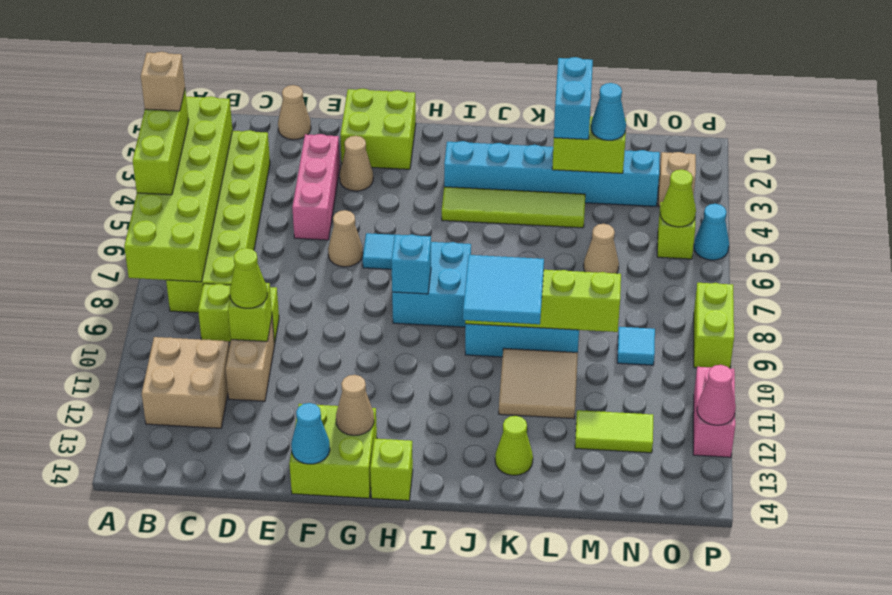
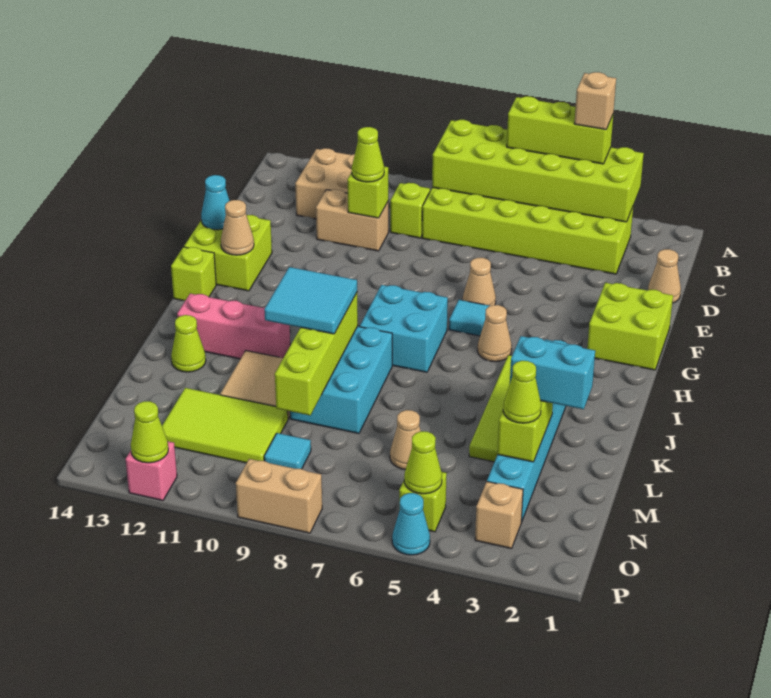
lime brick C9:D9 level 1 -> lime brick C9 level 1
pink brick E3:E5 level 1 -> pink brick J11:J13 level 1
tan cone F3 level 1 -> tan cone H5 level 1
cyan brick H8 level 2 -> none
cyan cone M3 level 3 -> lime cone M3 level 3
lime tile M12:N12 level 1 -> lime tile M10:N12 level 1
lime brick P8:P9 level 1 -> tan brick P8:P9 level 1
pink brick P11:P12 level 1 -> pink brick P12 level 1
pink cone P12 level 2 -> lime cone P12 level 2

